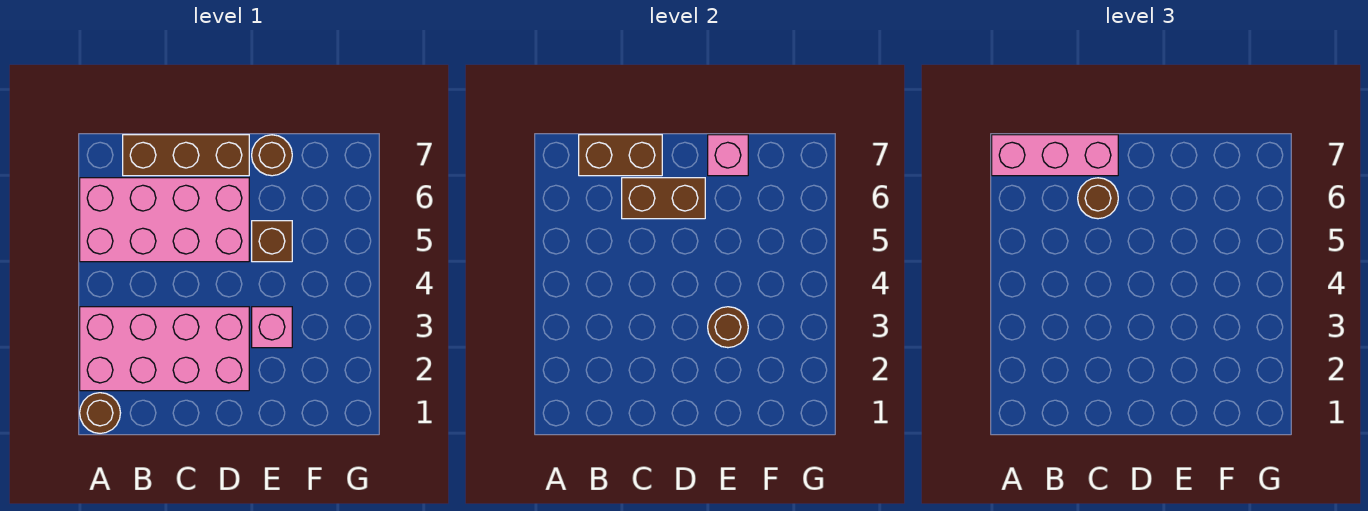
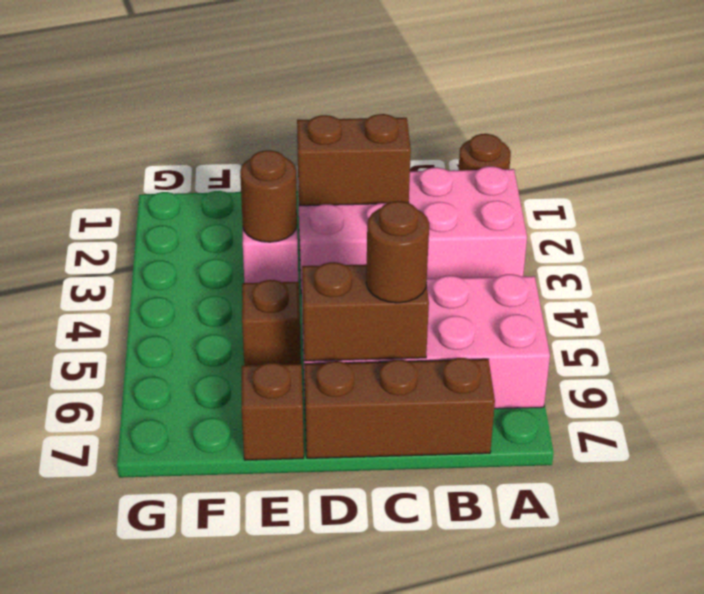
pink brick A7:C7 level 3 -> none
brown brick B7:C7 level 2 -> brown brick C2:D2 level 2
brown round brick E7 level 1 -> brown brick E7 level 1
pink brick E7 level 2 -> none

